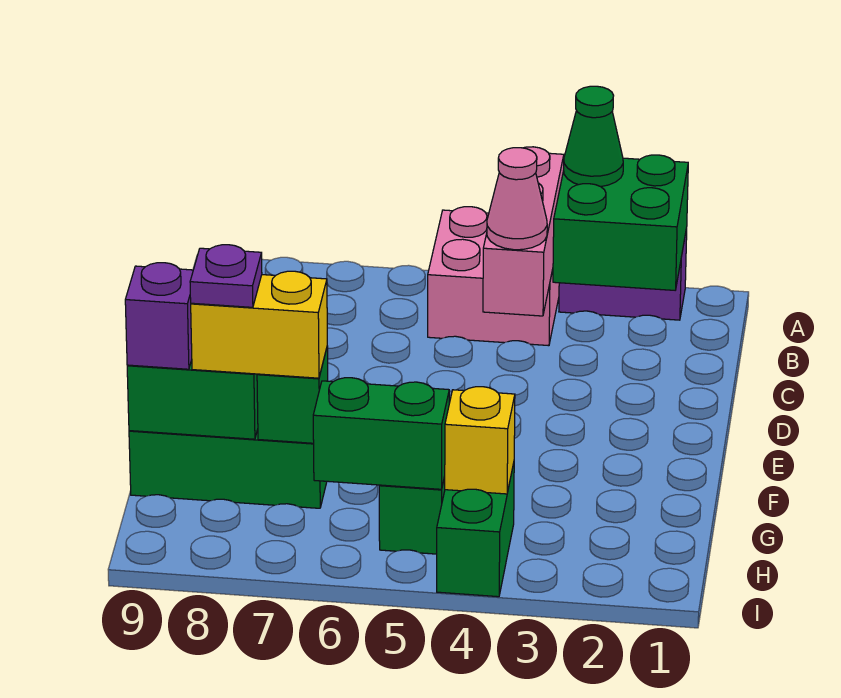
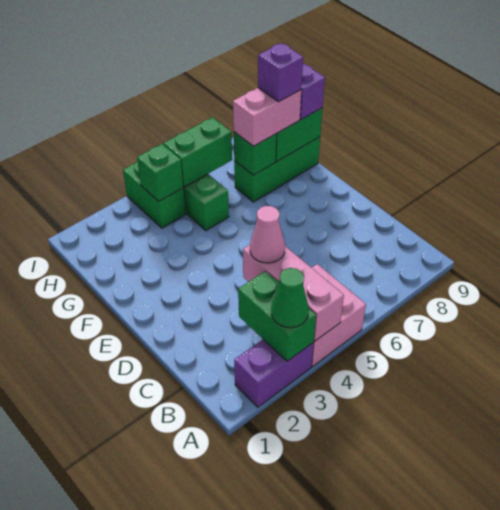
green brick A2:B3 level 2 -> green brick A3:B3 level 2
yellow brick G7:G8 level 3 -> pink brick G7:G8 level 3
purple plate G8 level 4 -> purple brick G8 level 4
yellow brick H4 level 2 -> green brick H4 level 2

